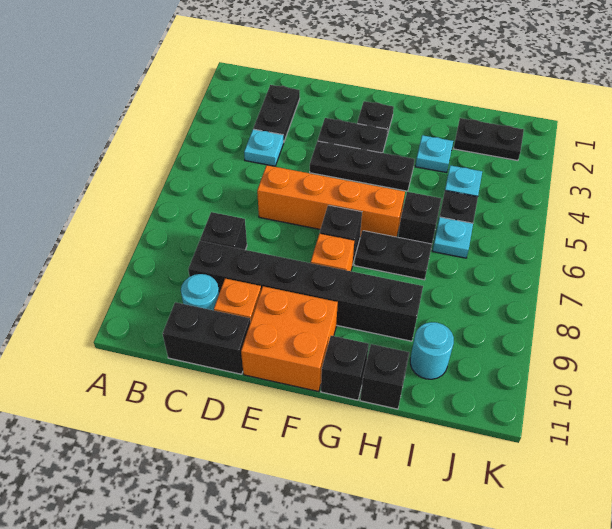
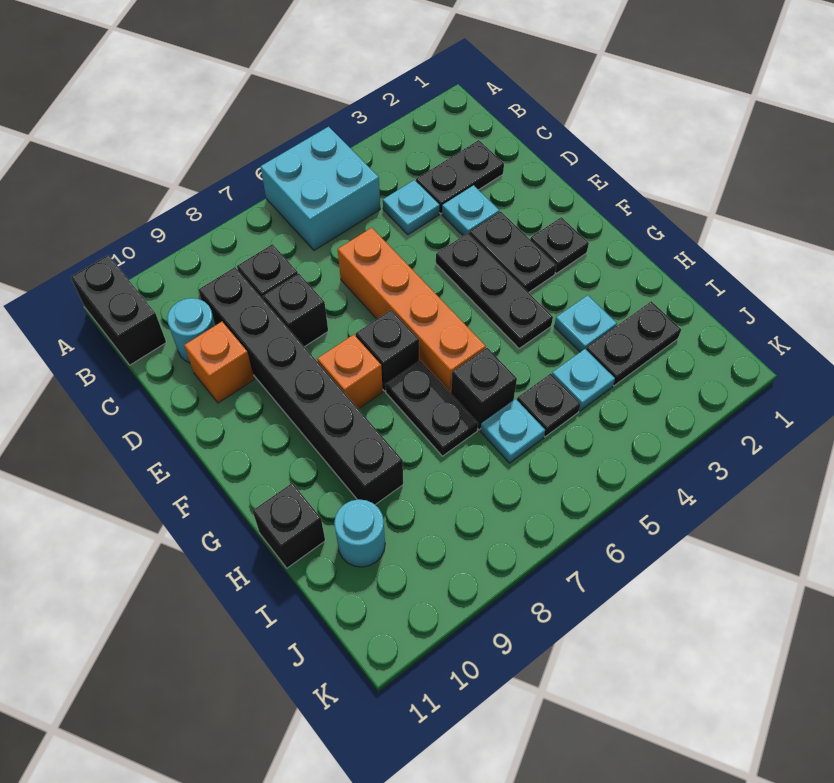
none -> cyan brick A5:B6 level 1
black brick C11:D11 level 1 -> black brick A11:B11 level 1
none -> cyan plate D3 level 1
orange brick E10:F11 level 1 -> none
black brick G11 level 1 -> black brick D8 level 1
black plate I2:J2 level 1 -> black plate I2:I3 level 1

